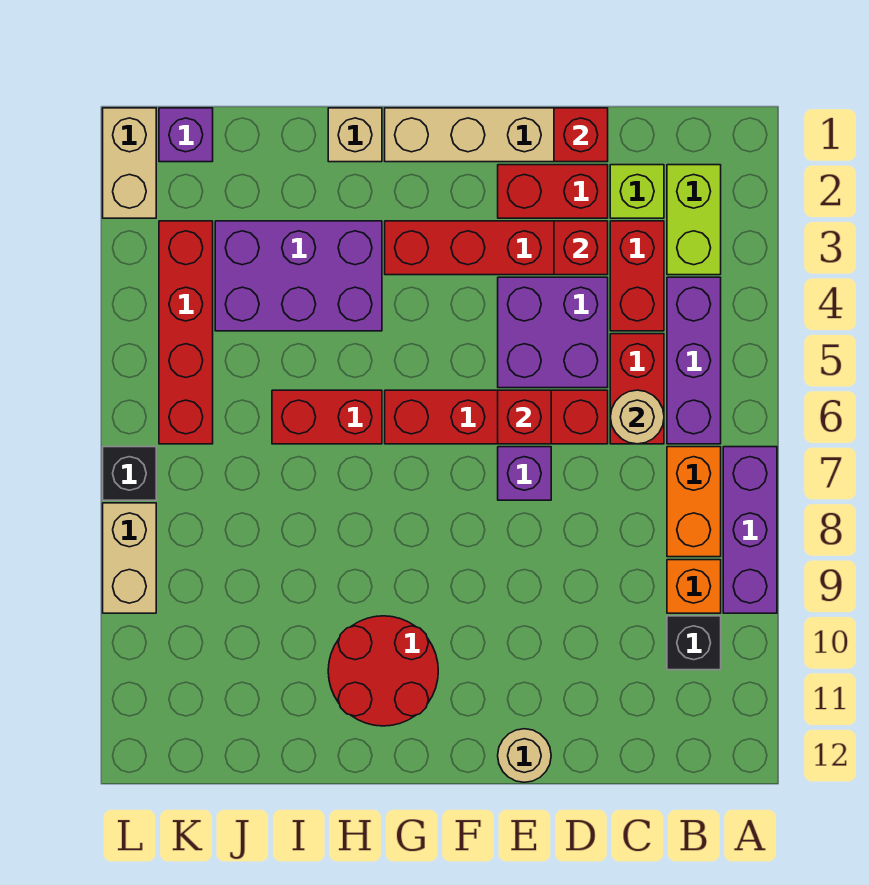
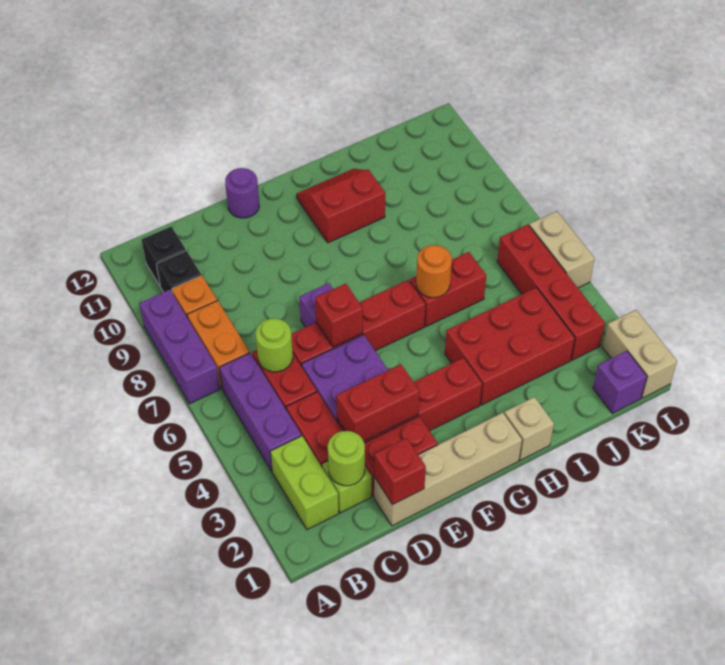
none -> lime round brick C2 level 2
tan round brick C6 level 2 -> lime round brick C6 level 2
red brick D3 level 2 -> red brick D3:E3 level 2
tan round brick E12 level 1 -> purple round brick E12 level 1
red round brick G10:H11 level 1 -> red slope G10:H11 level 1 top 10
purple brick H3:J4 level 1 -> red brick H3:J4 level 1
none -> orange round brick H6 level 2
black brick L7 level 1 -> black brick B11 level 1
tan brick L8:L9 level 1 -> tan brick L5:L6 level 1

